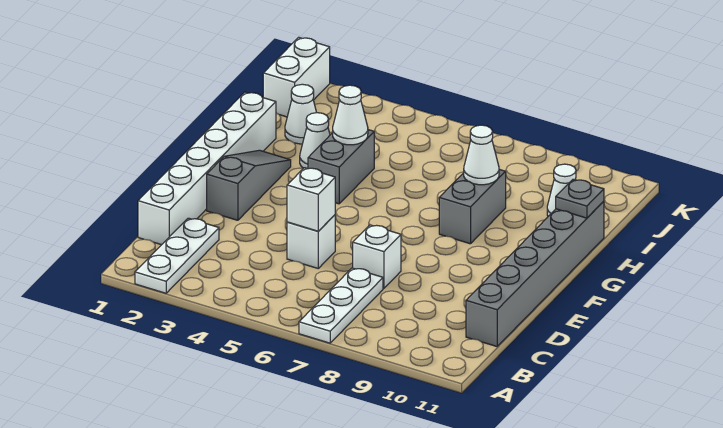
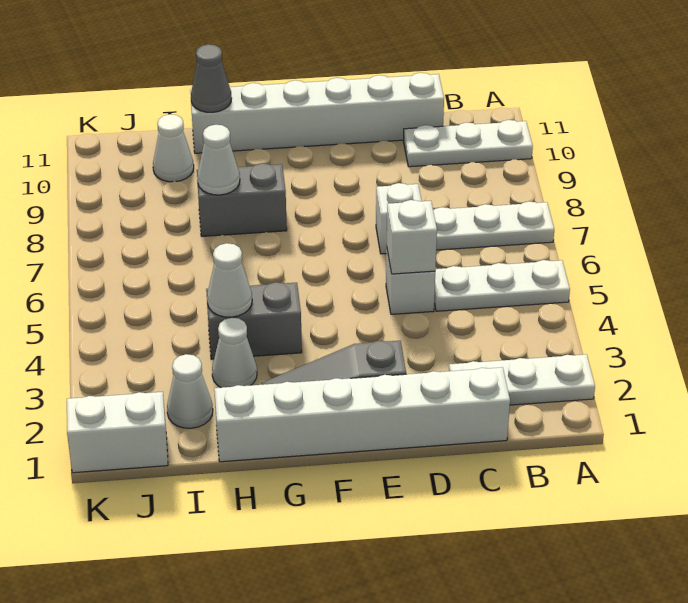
none -> white plate A5:C5 level 1
none -> white plate A10:C10 level 1
grey brick C11:H11 level 1 -> white brick C11:H11 level 1
grey plate H11 level 2 -> grey cone H11 level 2

